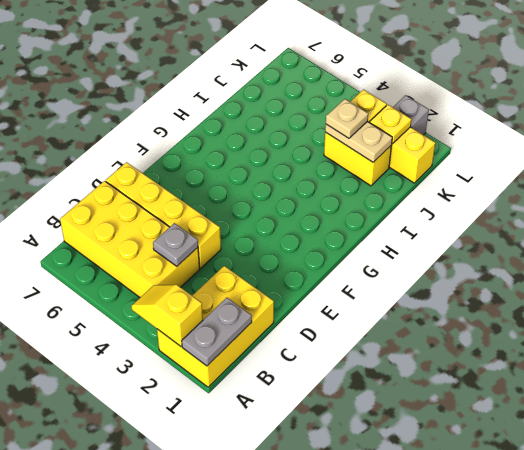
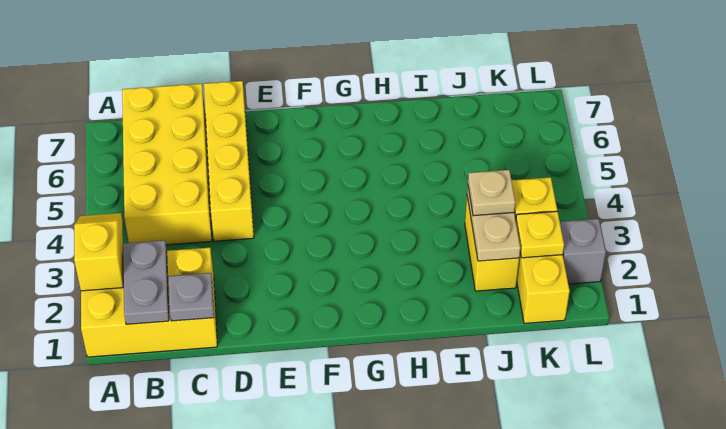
grey plate A1:B1 level 2 -> grey plate B1:B2 level 2
grey plate C4 level 2 -> grey plate C1 level 2

